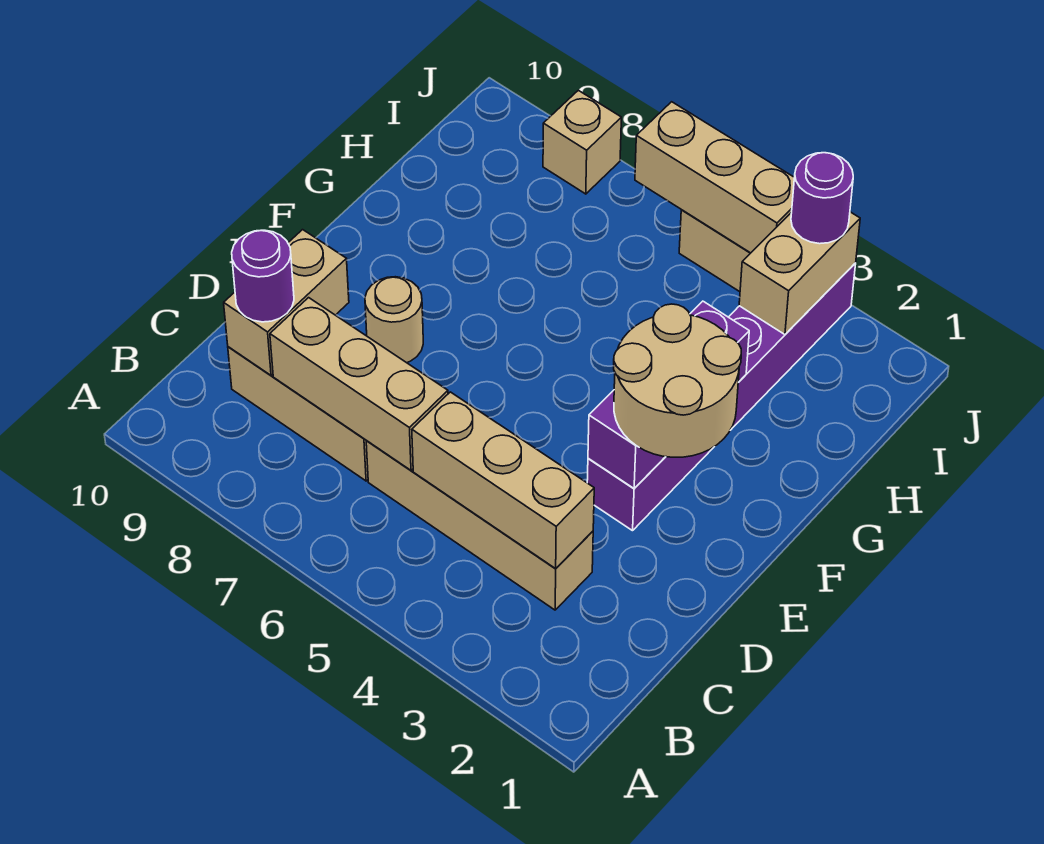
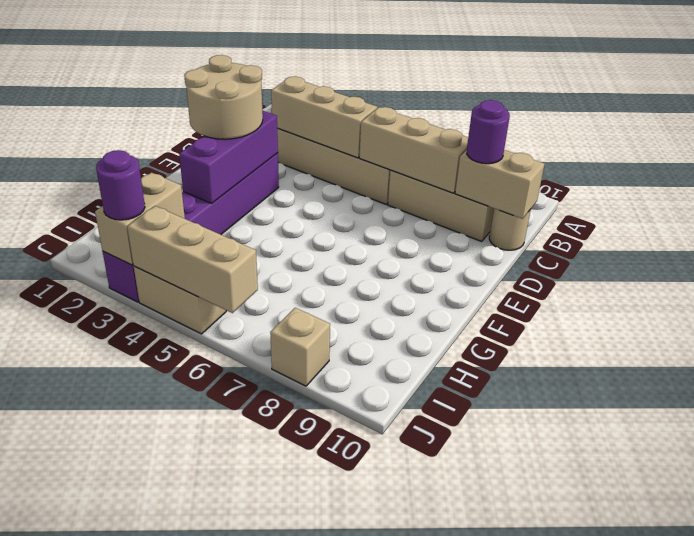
tan brick C9:D9 level 2 -> tan brick C9:C10 level 2
tan round brick E8 level 1 -> tan round brick C10 level 1

